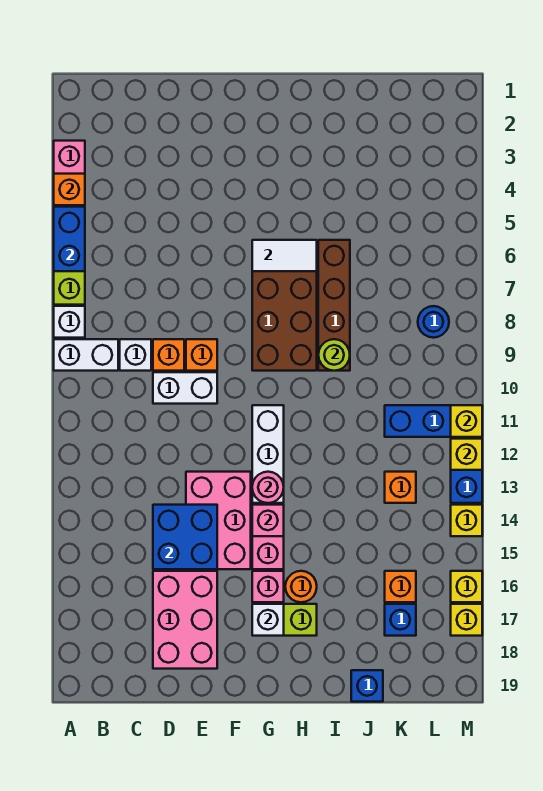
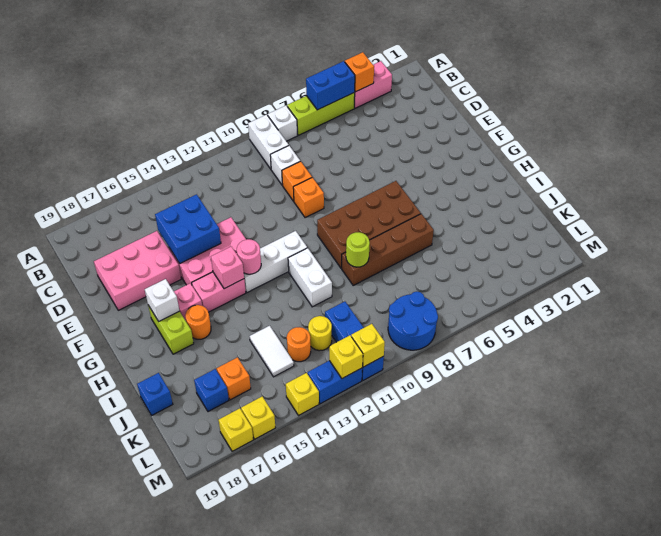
white brick D10:E10 level 1 -> white brick H11:I11 level 1
white tile G6:H6 level 2 -> white tile J14:K14 level 1
none -> yellow round brick K12 level 1
orange brick K13 level 1 -> orange round brick K13 level 1
blue round brick L8 level 1 -> blue round brick L8:M9 level 1

